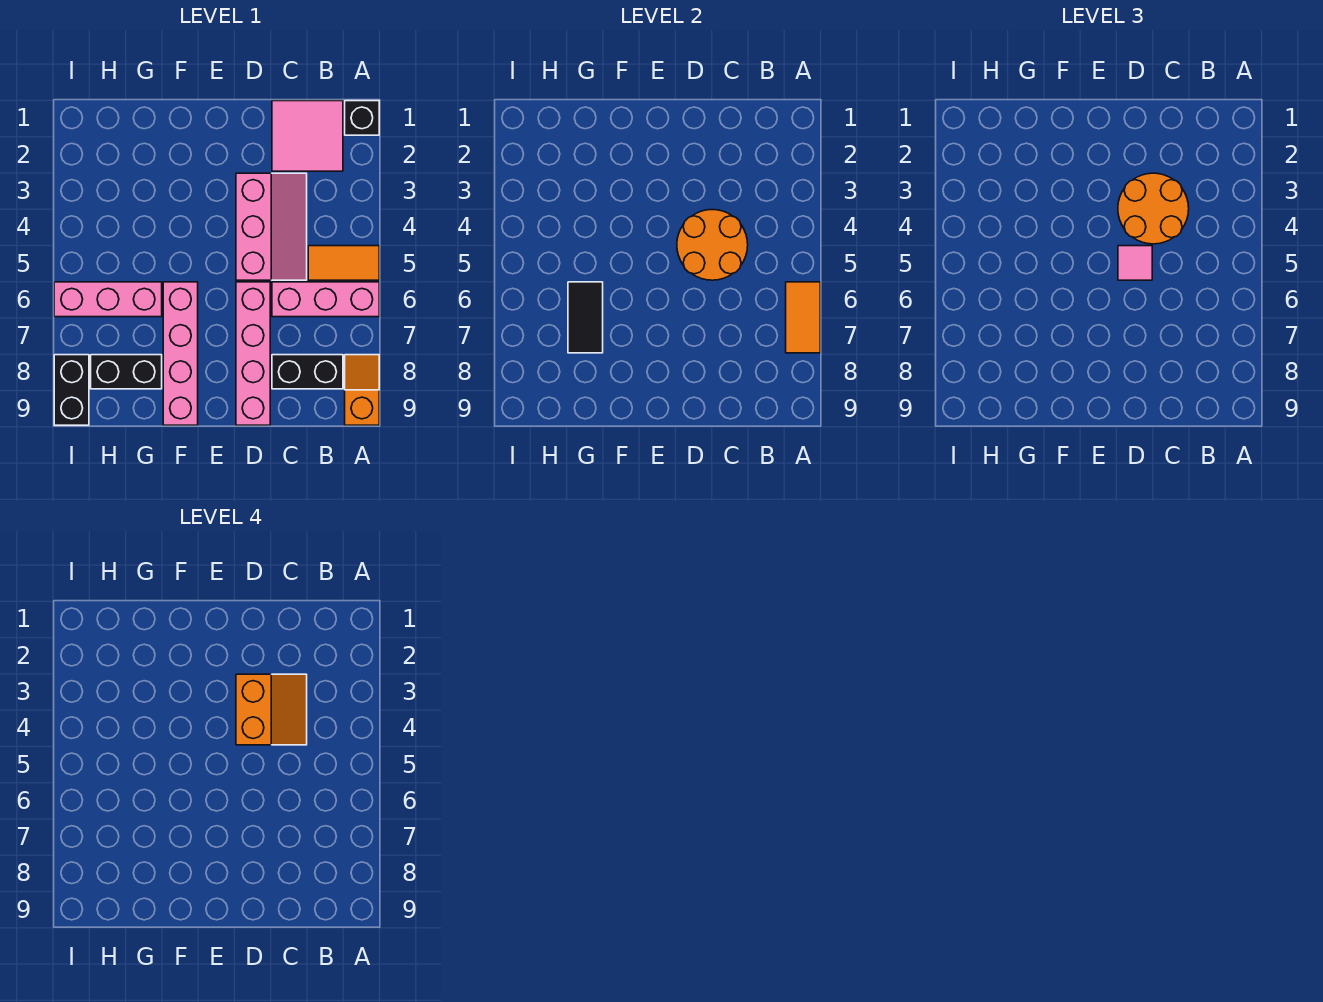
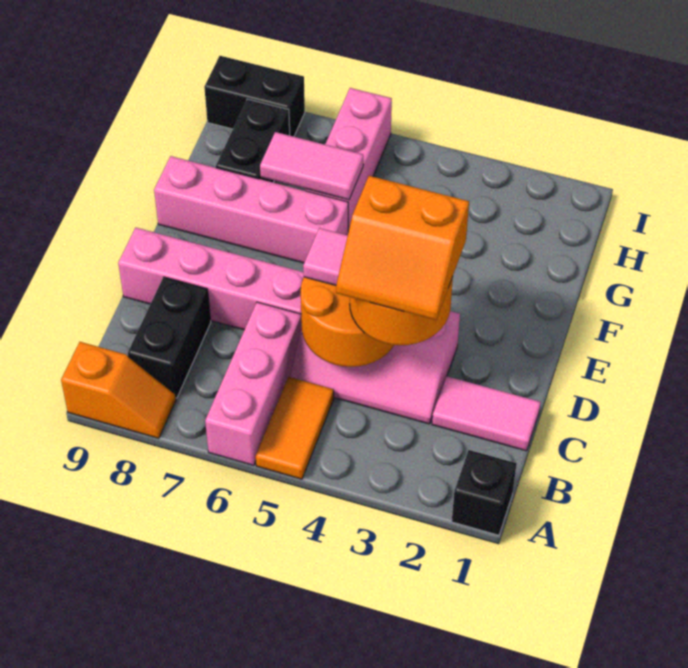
orange tile A6:A7 level 2 -> none
pink tile B1:C2 level 1 -> pink tile C1:C2 level 1
black tile G6:G7 level 2 -> pink tile G6:G7 level 2

